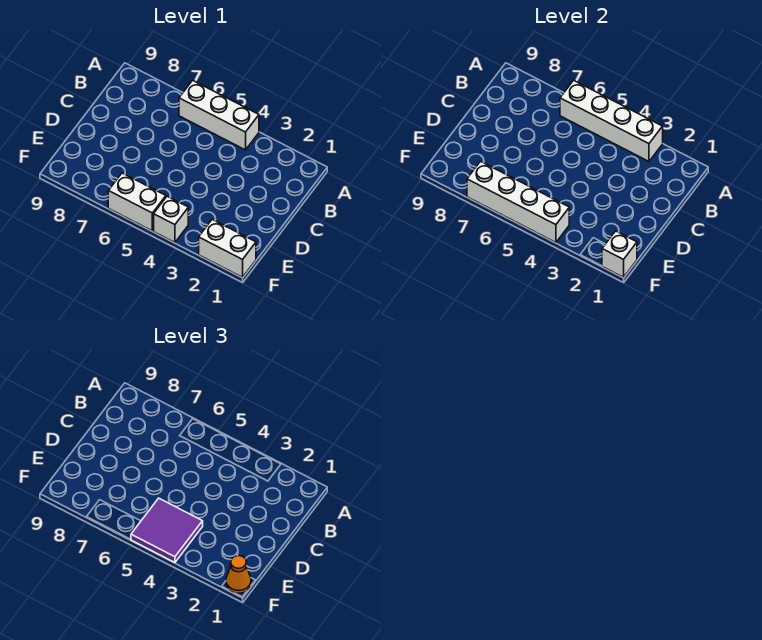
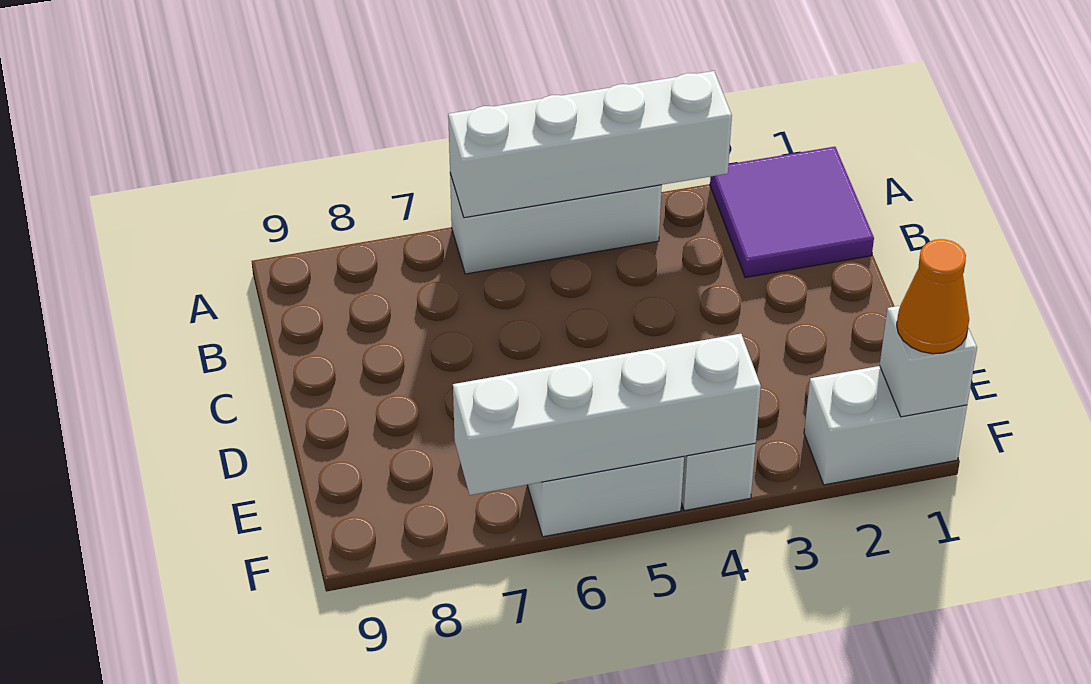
purple tile E4:F5 level 3 -> purple tile A1:B2 level 1

